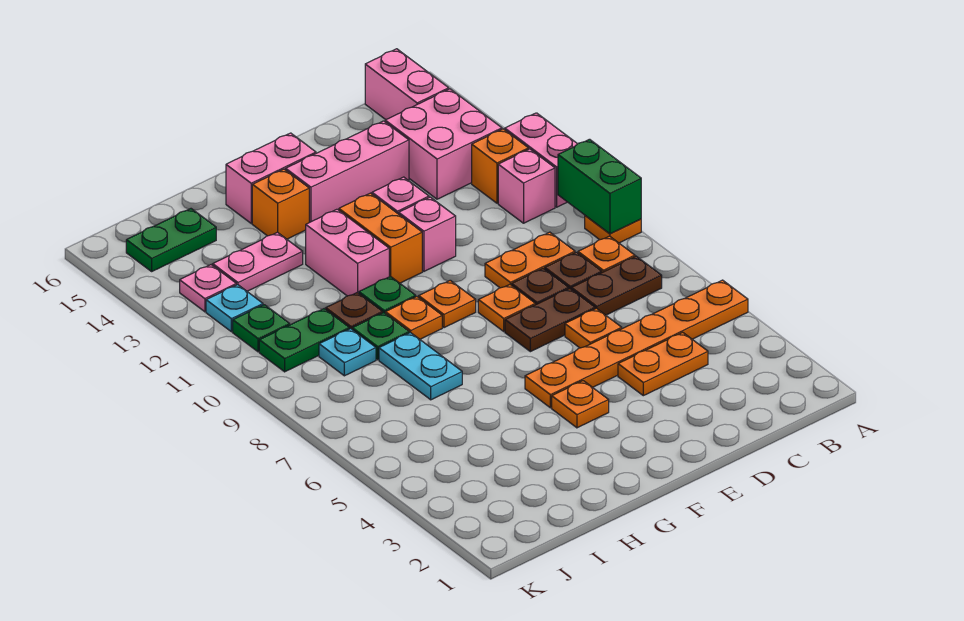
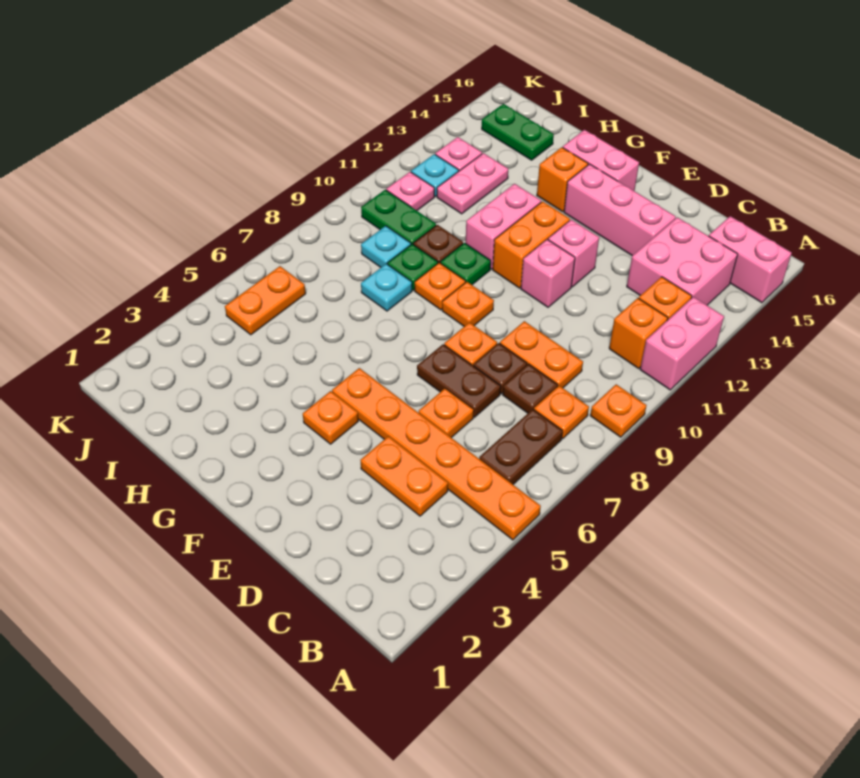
green brick A9:A10 level 2 -> none
brown plate B7:C7 level 1 -> brown plate B6:B7 level 1
pink brick B11 level 1 -> orange brick B11 level 1
pink brick B15:B16 level 1 -> pink brick A15:B15 level 1
cyan plate H7:H8 level 1 -> cyan plate H8 level 1
pink plate H13:I13 level 1 -> pink plate I12:I13 level 1
none -> orange plate J5:J6 level 1
green plate J11 level 1 -> pink plate J11 level 1

